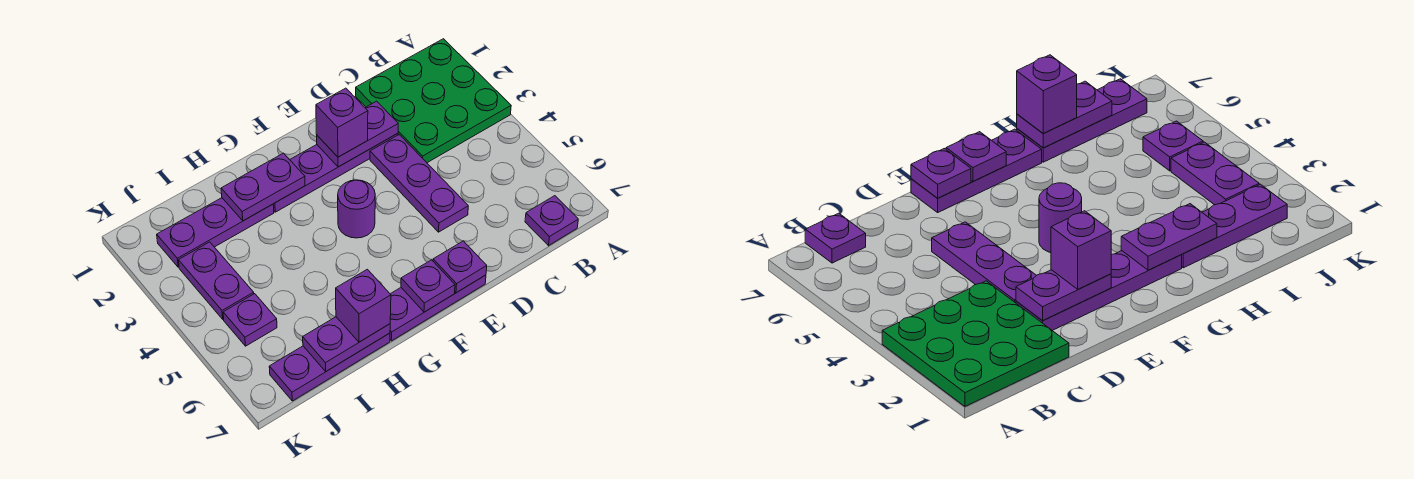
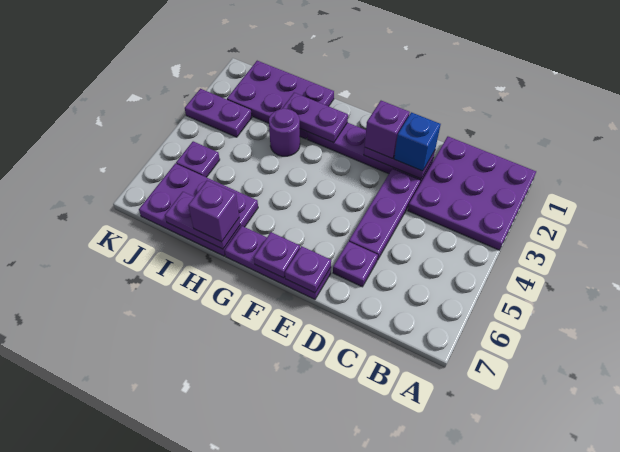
green plate A1:C3 level 1 -> purple plate A1:C3 level 1
purple plate B7 level 1 -> purple plate D6 level 1
none -> blue brick D2 level 3
purple round brick F4 level 1 -> purple round brick H3 level 1
purple plate H2:J2 level 1 -> purple plate H1:J2 level 1
purple plate H7:J7 level 1 -> purple plate H6:J7 level 1
purple plate J3:J4 level 1 -> purple plate J3:K3 level 1

